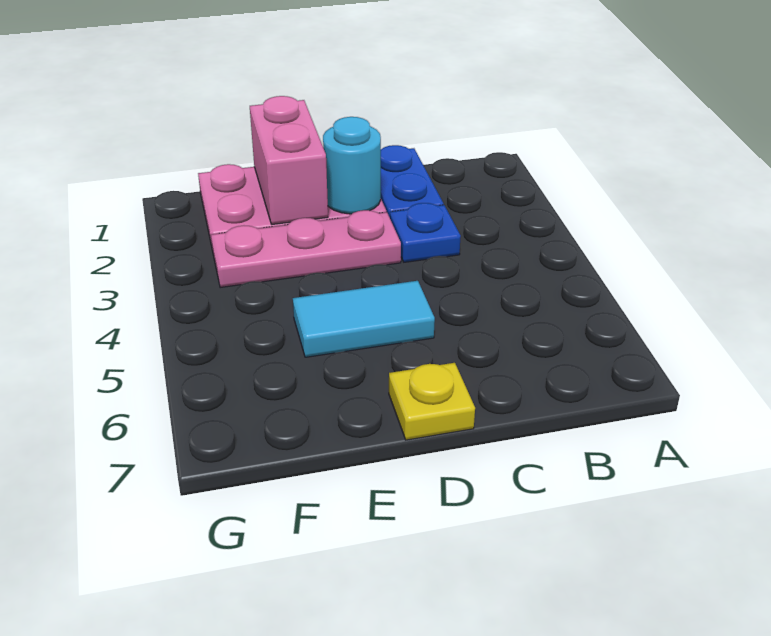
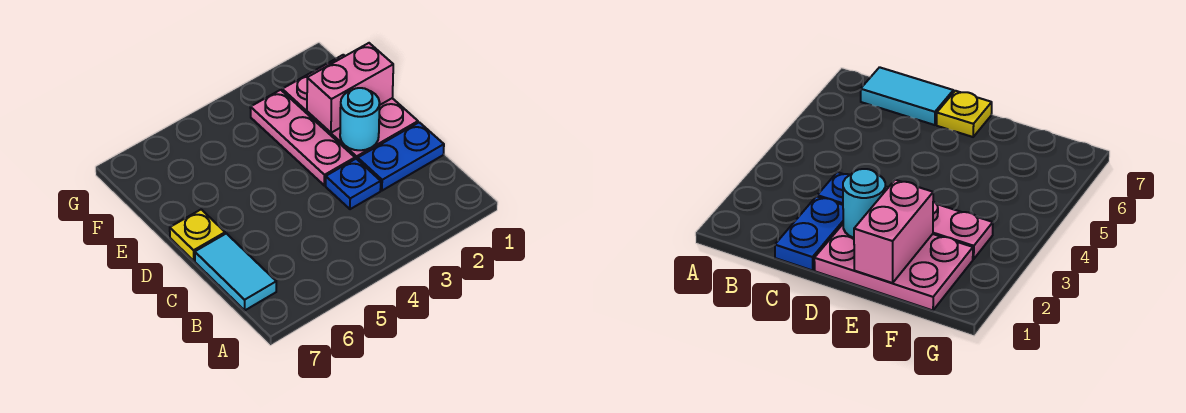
cyan tile D5:E5 level 1 -> cyan tile B7:C7 level 1

